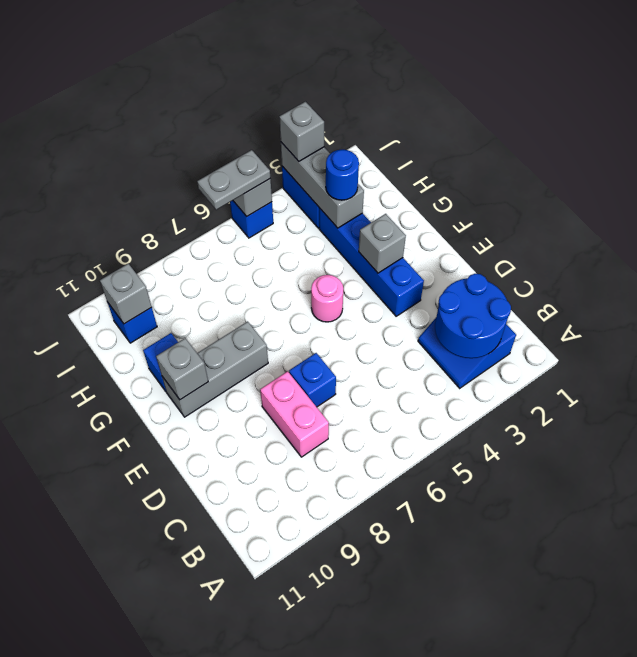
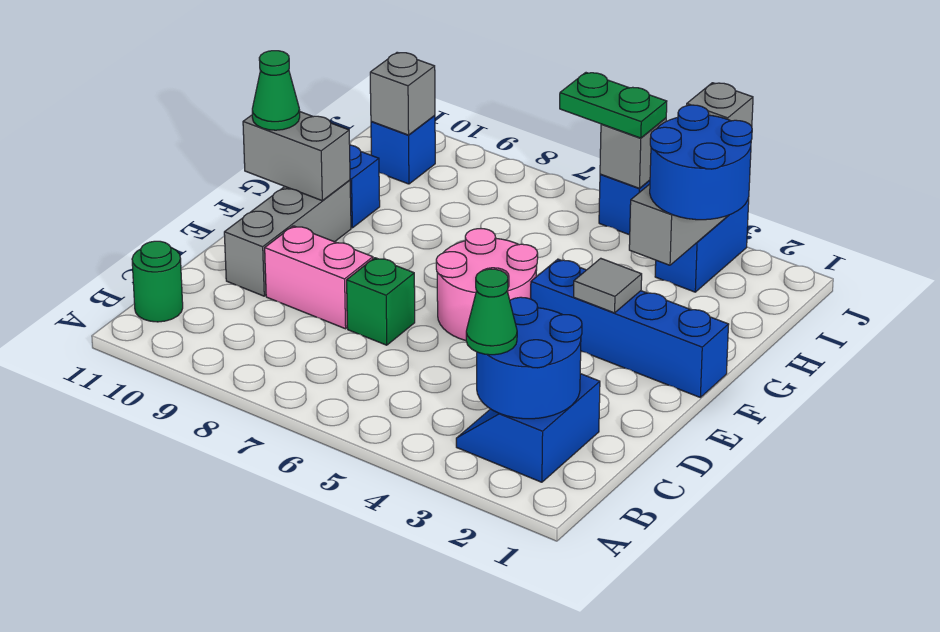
none -> green cone B3 level 3
none -> green round brick B11 level 1
pink brick C8:D8 level 1 -> pink brick D8:D9 level 1
blue brick D7 level 1 -> green brick D7 level 1
blue brick E3:H3 level 1 -> blue brick F1:F4 level 1
grey brick F3 level 2 -> grey tile F3 level 2
pink round brick F5 level 1 -> pink round brick E5:F6 level 1
grey brick F8:F10 level 1 -> grey brick D10:F10 level 1
grey brick F10 level 2 -> grey brick F10:F11 level 2
none -> green cone F11 level 3
blue round brick H3 level 3 -> blue round brick H2:I3 level 3
grey plate J5:J6 level 3 -> green plate J5:J6 level 3

